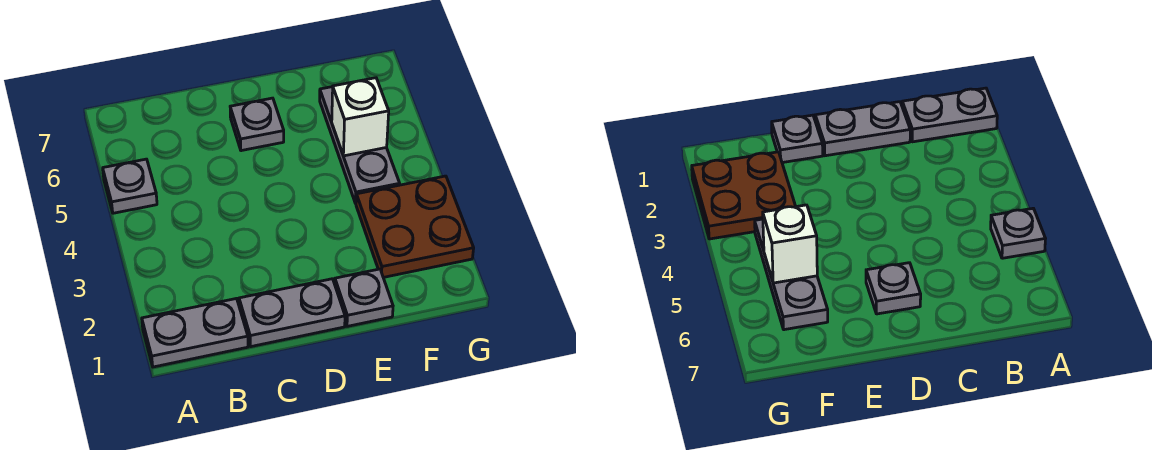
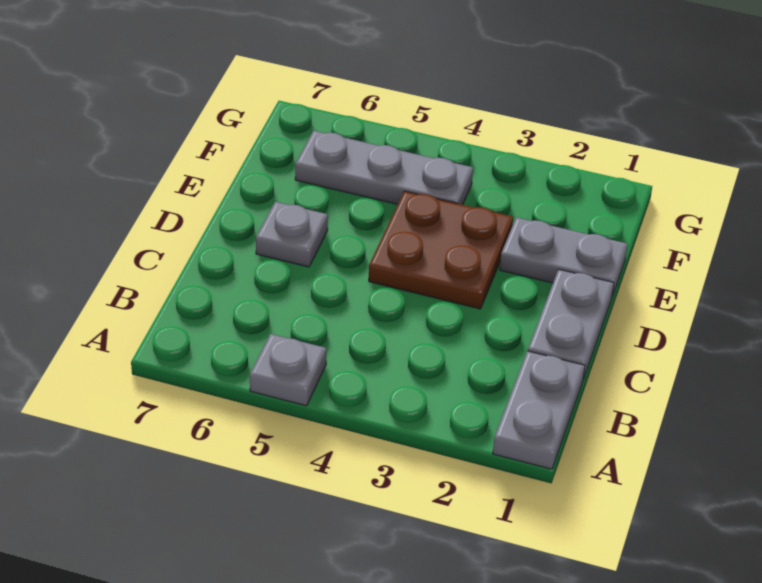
grey plate E1 level 1 -> grey plate E1:E2 level 1
brown plate F2:G3 level 1 -> brown plate D3:E4 level 1
white brick F5 level 2 -> none

